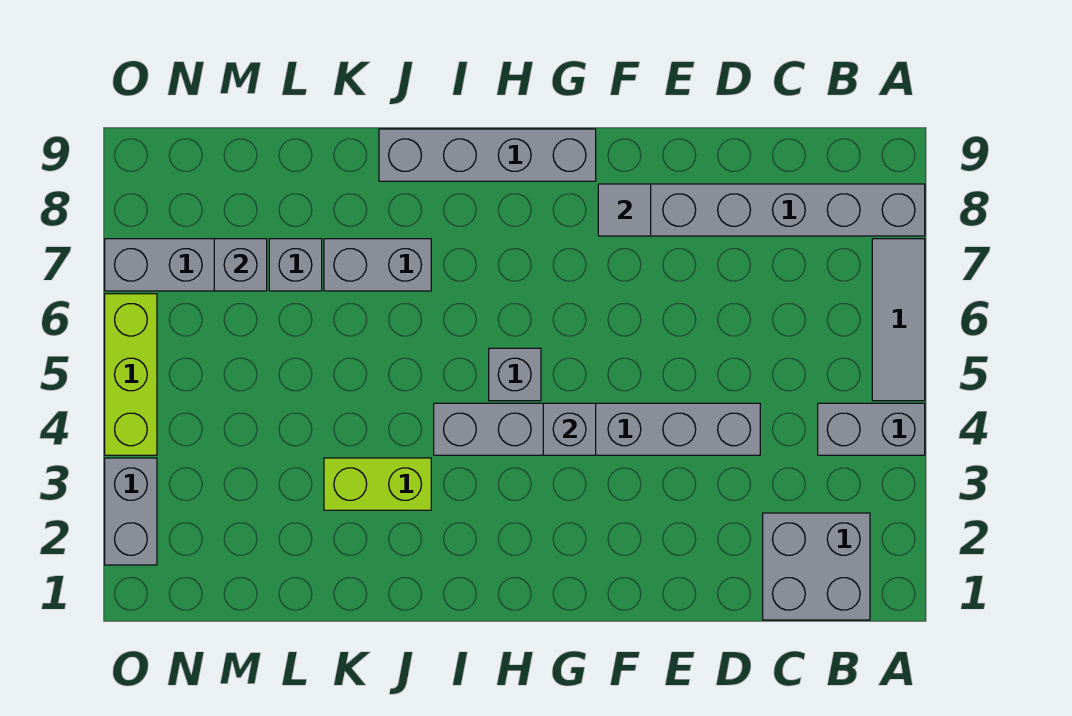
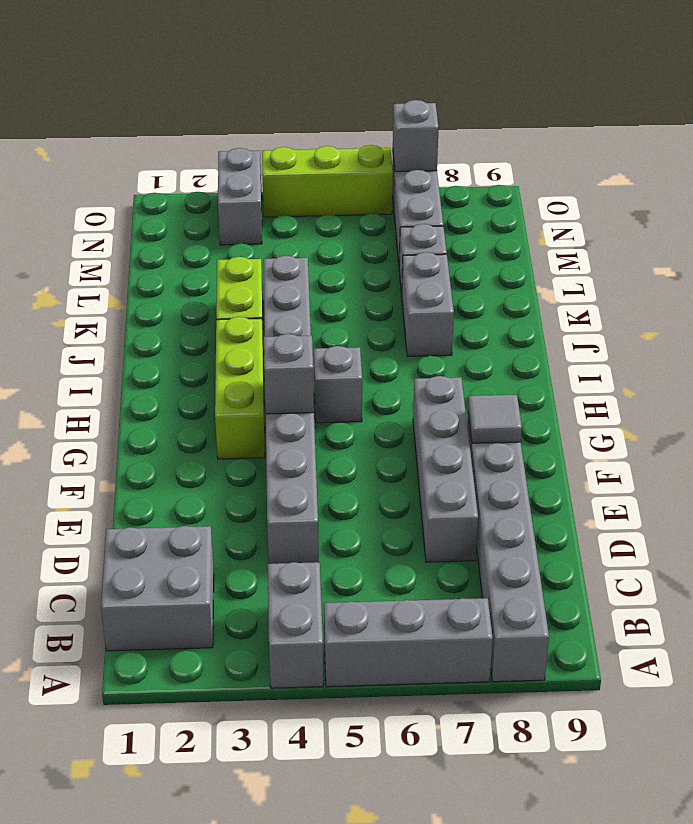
grey tile A5:A7 level 1 -> grey brick A5:A7 level 1
grey brick D4:I4 level 1 -> grey brick D4:K4 level 1
none -> lime brick G3:I3 level 1
grey brick G9:J9 level 1 -> grey brick D7:G7 level 1
grey brick M7 level 2 -> grey brick O7 level 2
grey brick O2:O3 level 1 -> grey brick N3:O3 level 1

